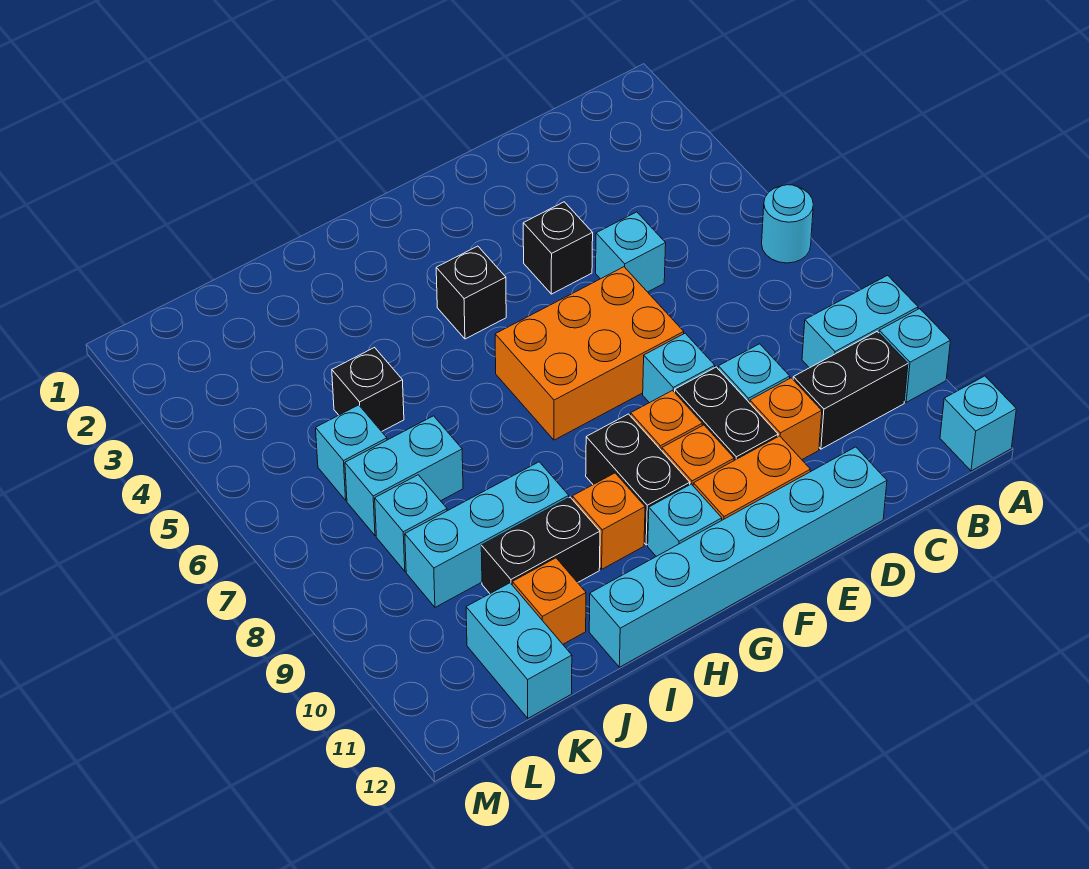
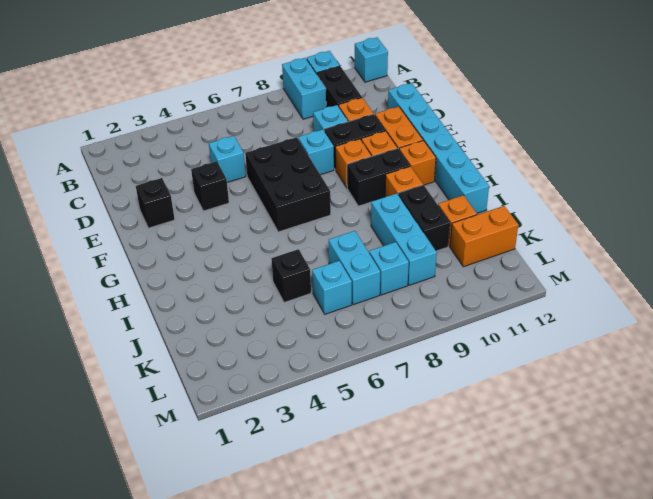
cyan round brick A6 level 1 -> none
orange brick E6:G7 level 1 -> black brick E6:G7 level 1
black brick G4 level 1 -> black brick E2 level 1
cyan brick G11 level 1 -> orange brick G11 level 1
cyan brick K11:K12 level 1 -> orange brick K11:K12 level 1

